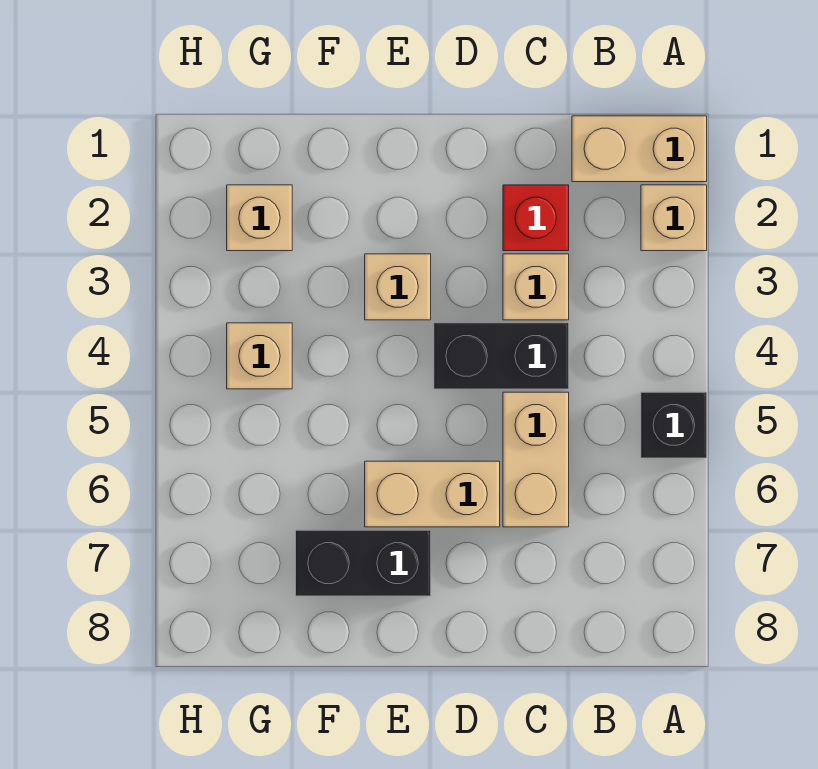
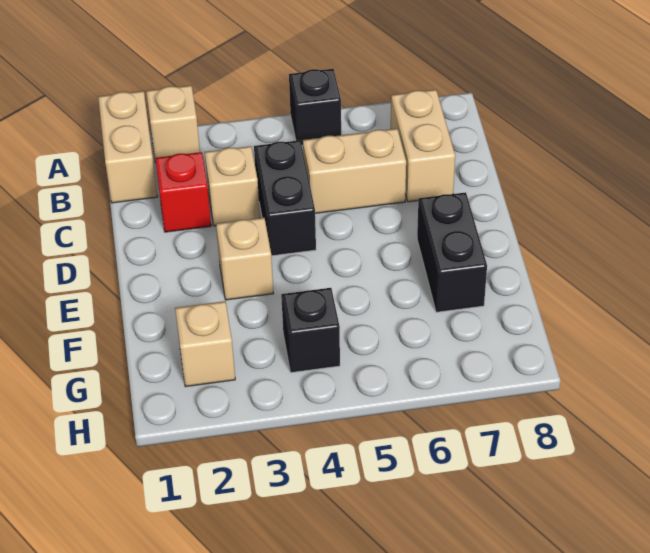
tan brick D6:E6 level 1 -> tan brick B7:C7 level 1
tan brick G4 level 1 -> black brick G4 level 1

